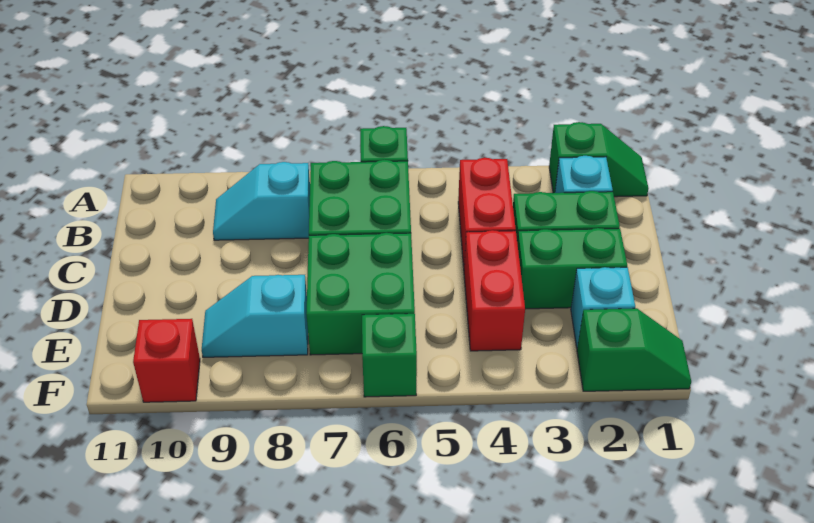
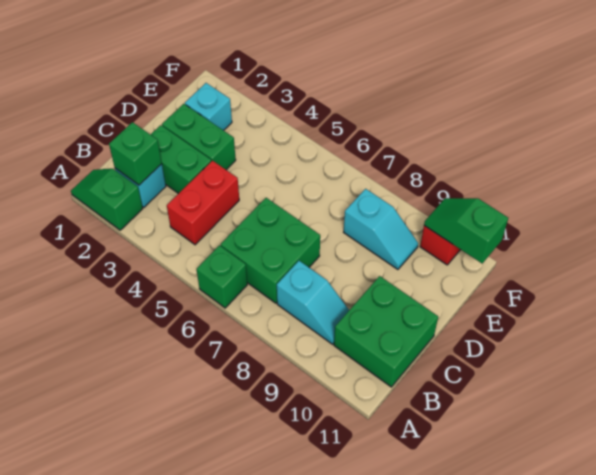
red brick D4:E4 level 1 -> none
green brick D6:E7 level 1 -> green brick B10:C11 level 1
green slope F1:F2 level 1 top 2 -> green slope F10:F11 level 2 top 11
green brick F6 level 1 -> green brick B2 level 2

